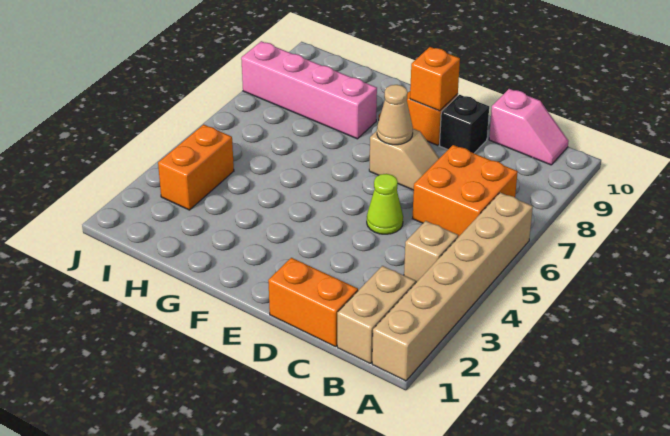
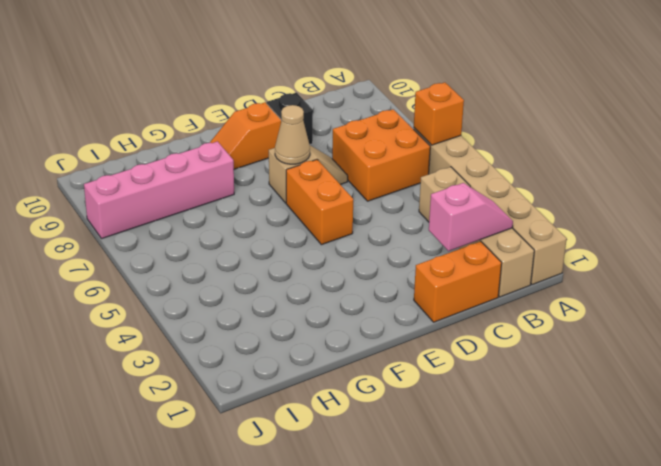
pink slope B10:C10 level 1 top C -> pink slope B2:C2 level 2 top C
lime cone D5 level 1 -> none
orange brick E9 level 2 -> orange brick A6 level 2
orange brick I3:I4 level 1 -> orange brick E5:E6 level 1

